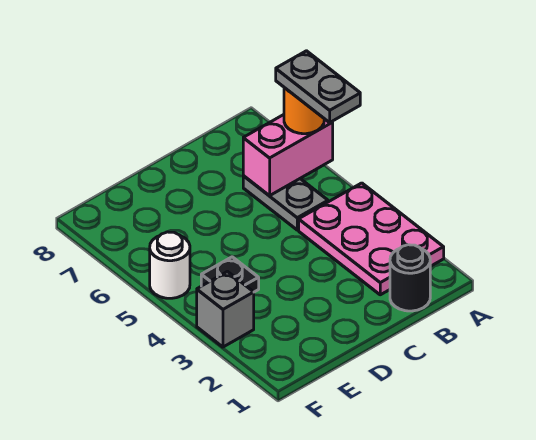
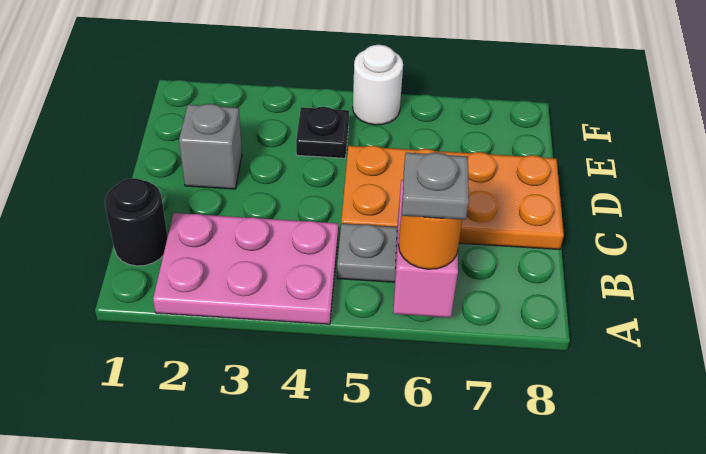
grey plate A5:A6 level 4 -> grey plate A6 level 4
none -> orange plate C5:D8 level 1
grey brick F3 level 1 -> grey brick D2 level 1

